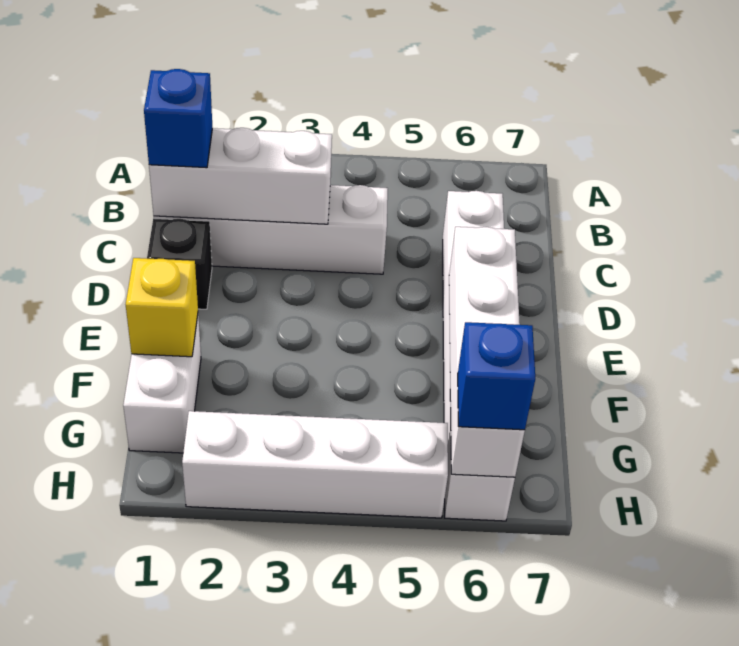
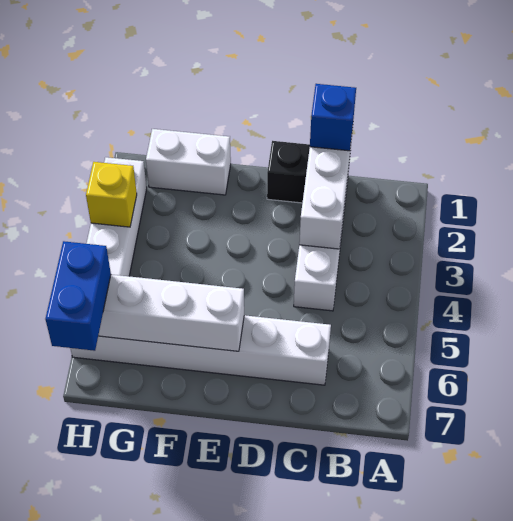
yellow brick F1 level 2 -> yellow brick H3 level 2
blue brick H6 level 3 -> blue brick H6:H7 level 3

